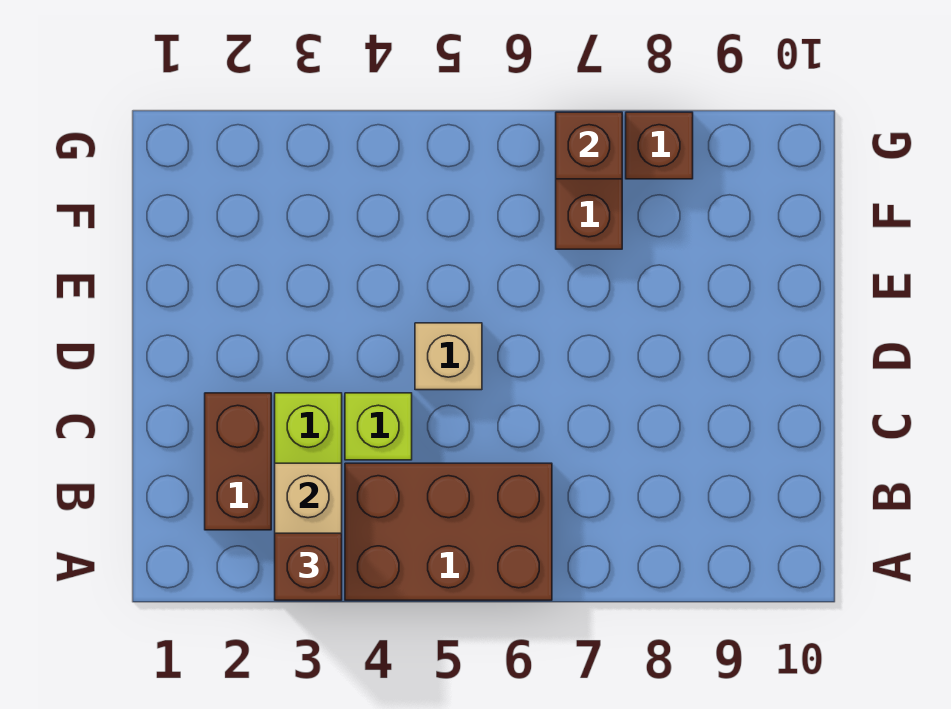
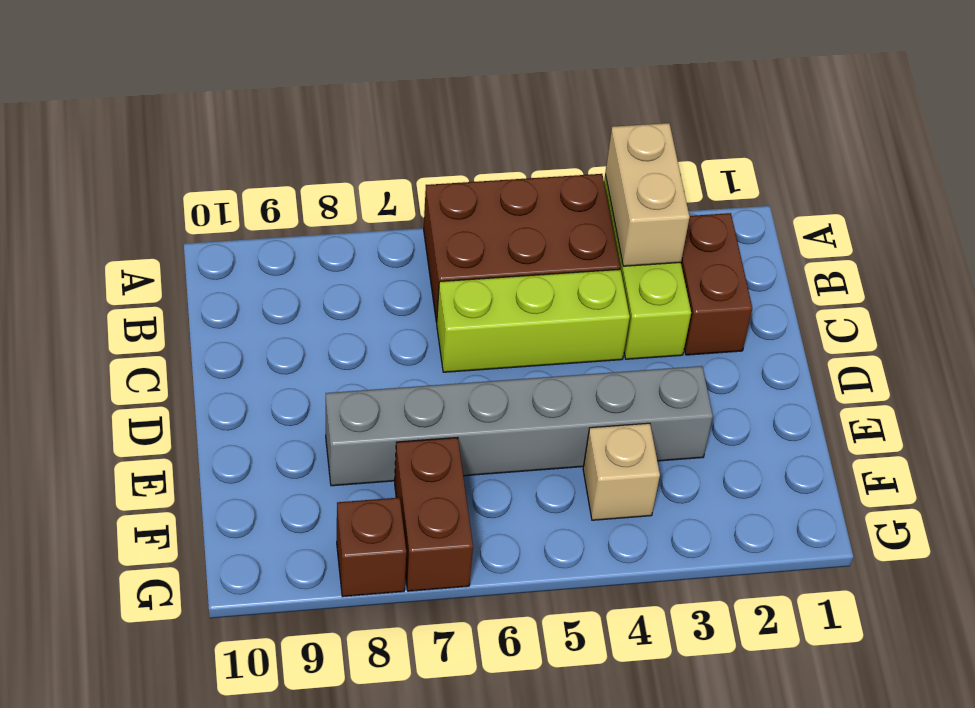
brown brick A3 level 3 -> none
lime brick C4 level 1 -> lime brick C4:C6 level 1
tan brick D5 level 1 -> tan brick F4 level 1
none -> grey brick E3:E8 level 1
brown brick G7 level 2 -> none

